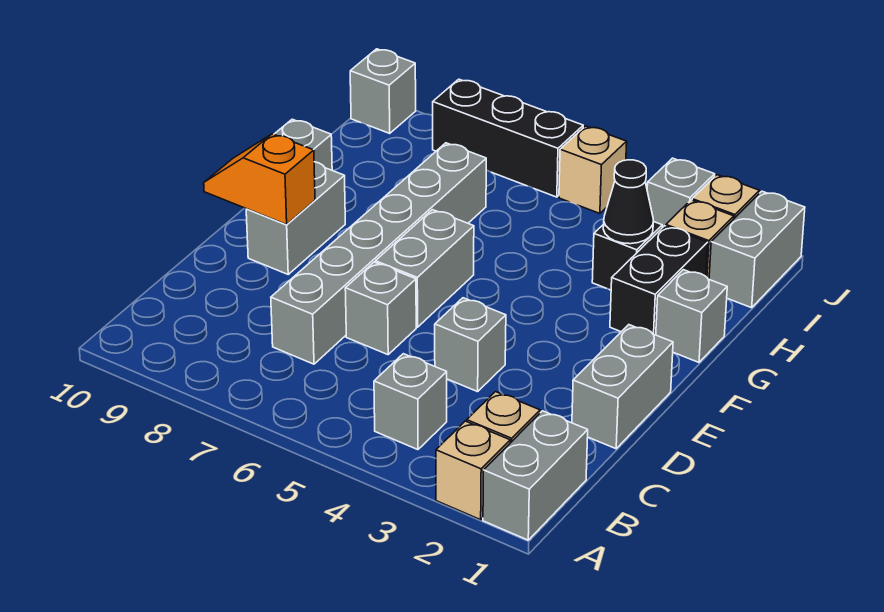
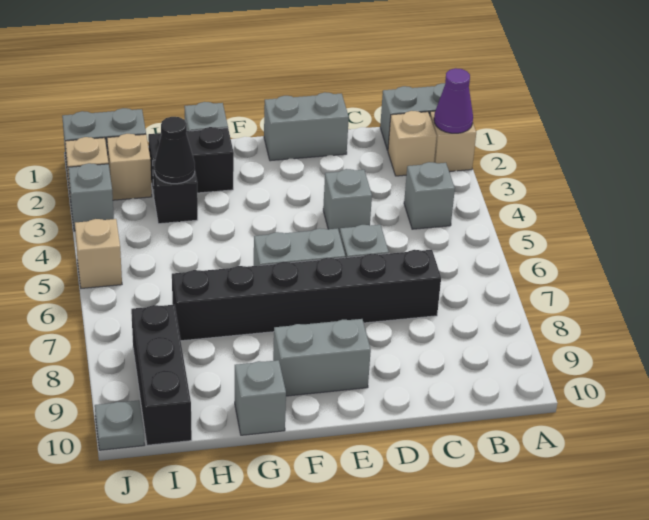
none -> purple cone A2 level 2
grey brick C7:H7 level 1 -> black brick C7:H7 level 1
orange slope E9:E10 level 2 top 9 -> none
black brick J6:J8 level 1 -> black brick I8:I10 level 1
grey brick J10 level 1 -> grey plate J10 level 1

